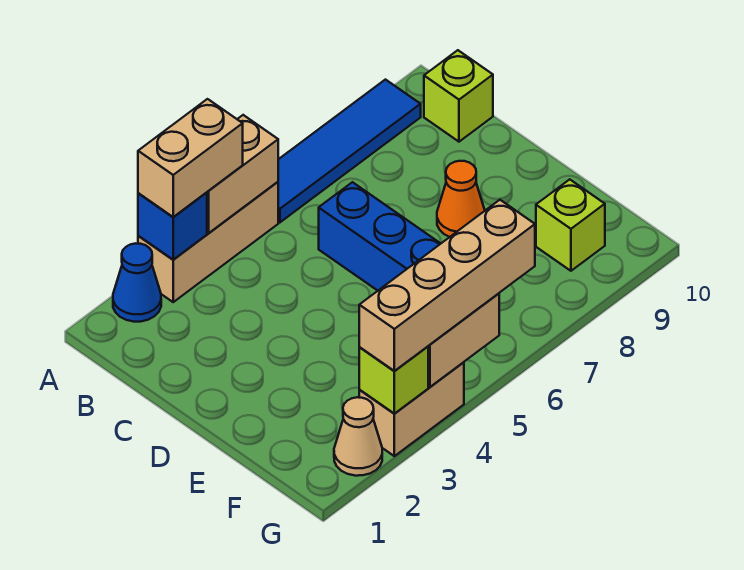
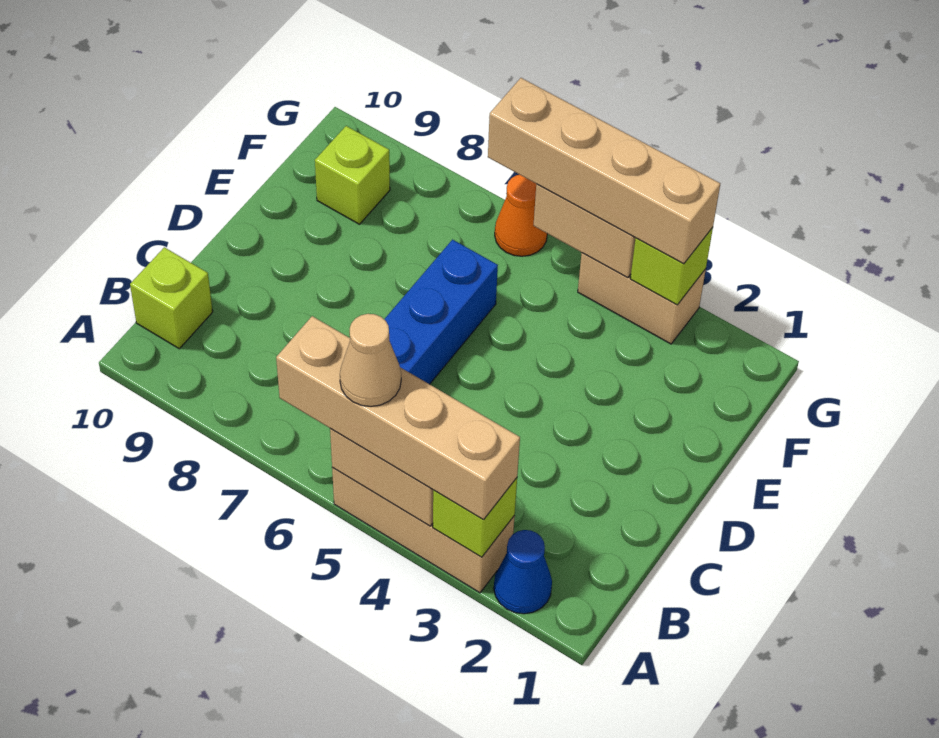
blue brick A3 level 2 -> lime brick A3 level 2
tan brick A3:A4 level 3 -> tan brick A3:A6 level 3
blue tile A6:A9 level 1 -> none
orange cone D8 level 1 -> orange cone G6 level 1
tan cone G2 level 1 -> tan cone A5 level 4

